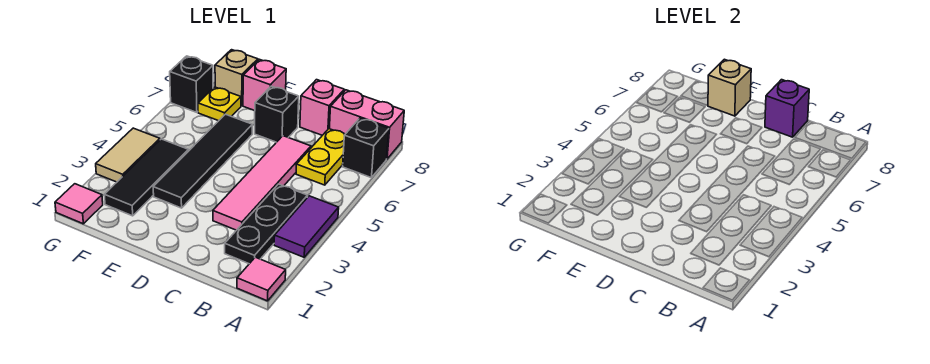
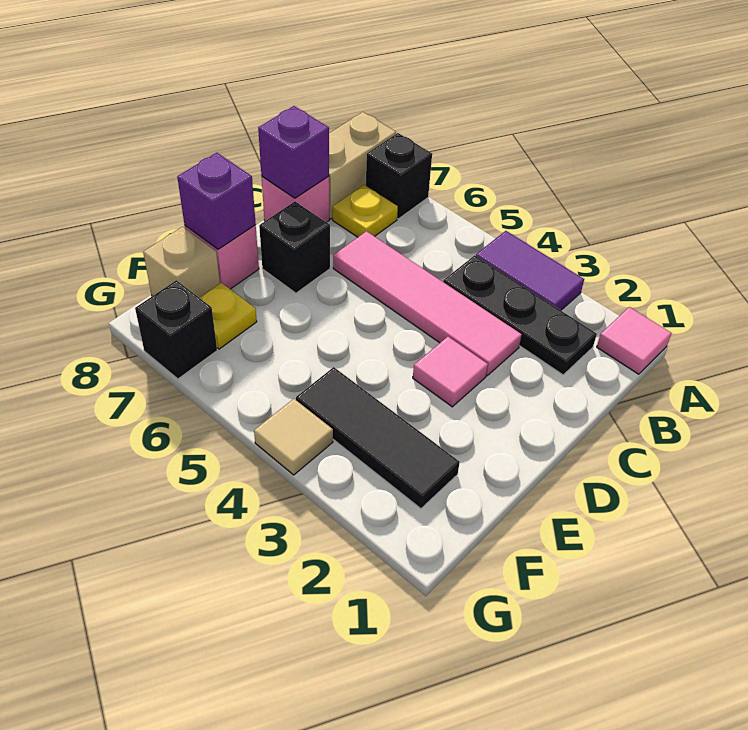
pink brick A8:B8 level 1 -> tan brick A8:B8 level 1
yellow plate B6:B7 level 1 -> yellow plate B7 level 1
black tile E3:E6 level 1 -> none
tan brick E8 level 2 -> purple brick E8 level 2
pink tile G1 level 1 -> pink tile D3 level 1
tan tile G3:G4 level 1 -> tan tile G4 level 1

